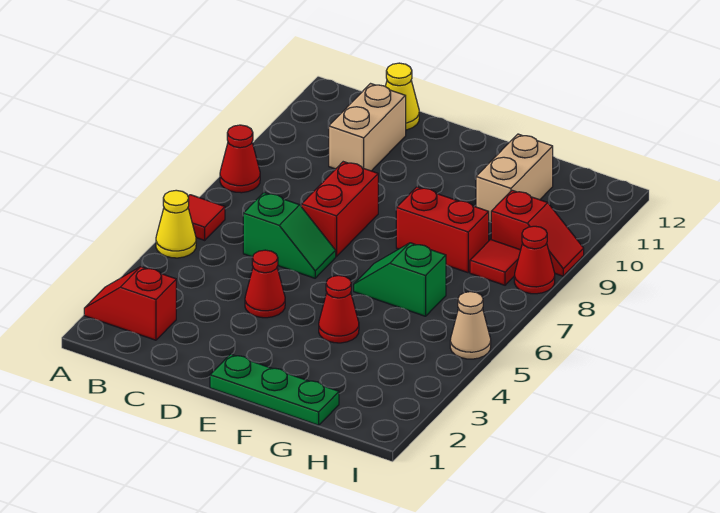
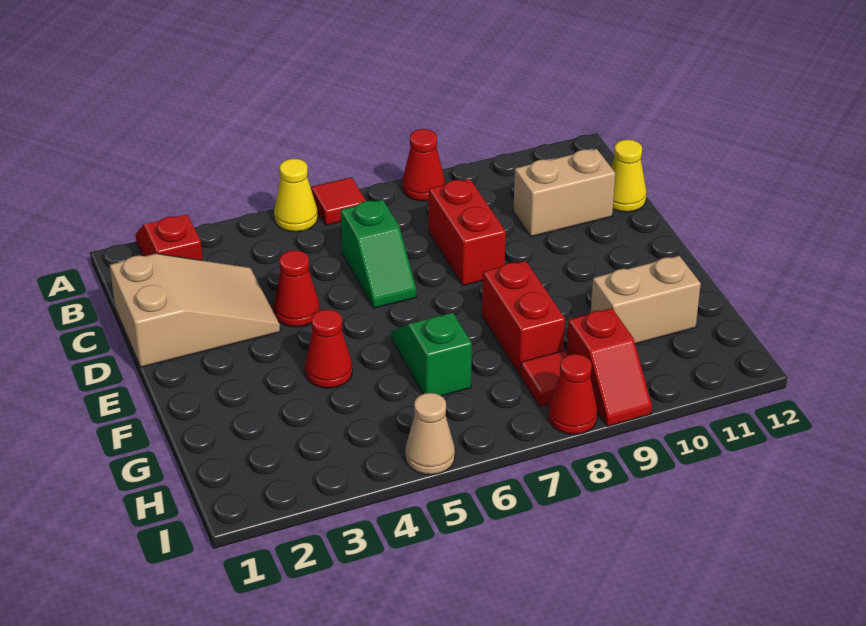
none -> tan slope C1:D3 level 1 top 1
red brick D7:D8 level 1 -> red brick C8:D8 level 1
green plate E1:G1 level 1 -> none

